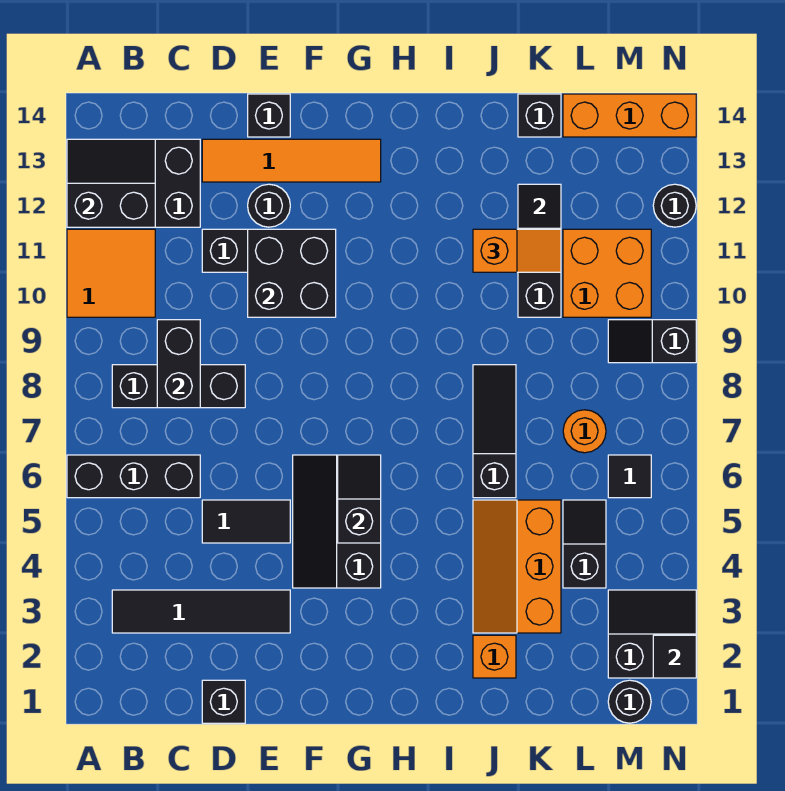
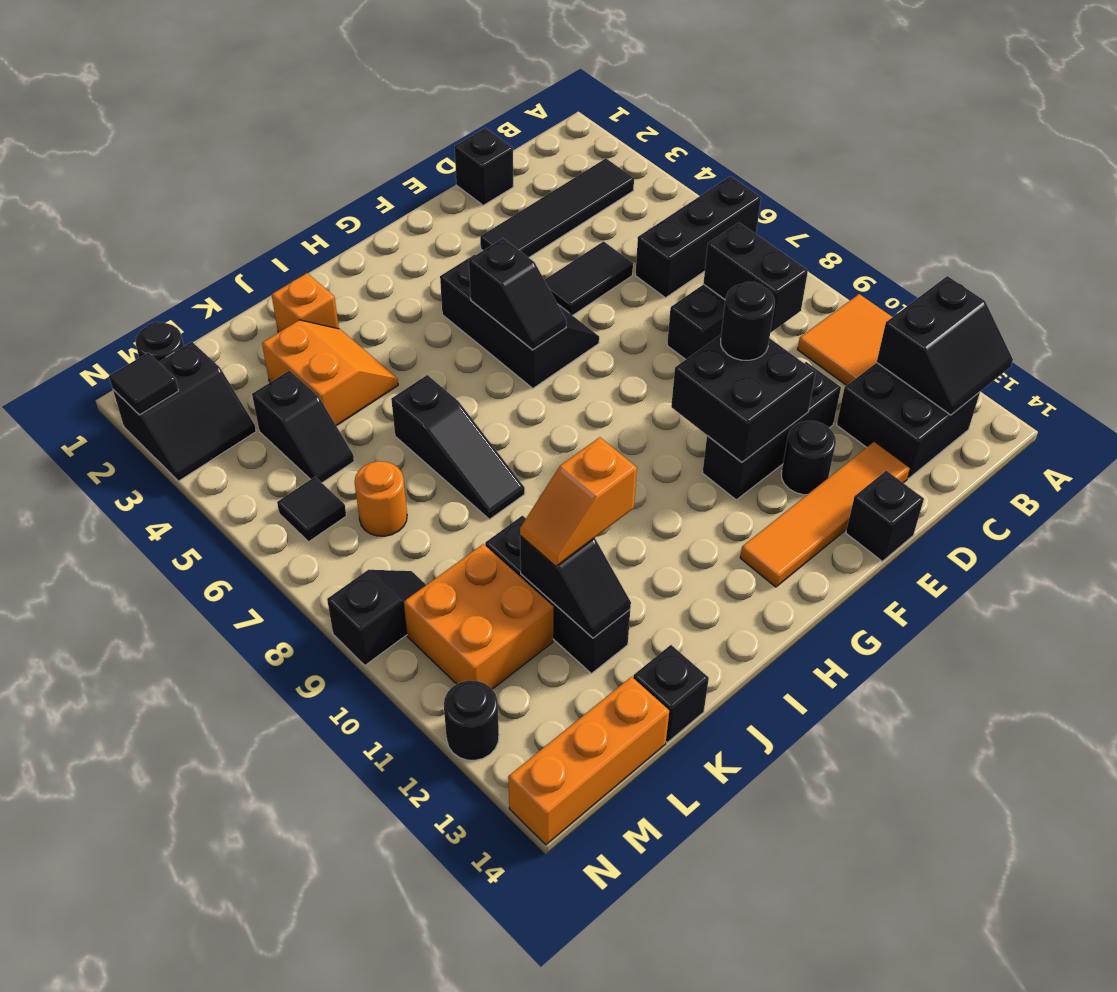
none -> black round brick E10 level 3
orange slope J3:K5 level 1 top K -> orange slope J3:K4 level 1 top K

